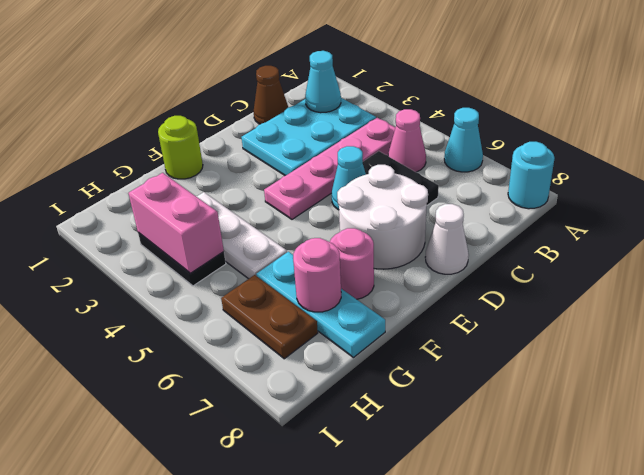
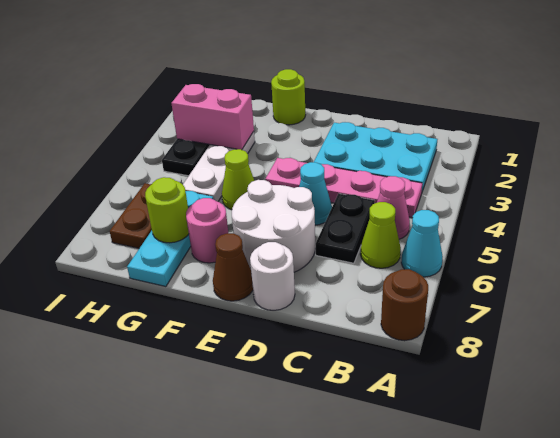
cyan round brick A8 level 1 -> brown round brick A8 level 1
cyan cone B2 level 2 -> none
none -> lime cone B6 level 1
brown cone C1 level 1 -> brown cone E8 level 1
white cone D8 level 1 -> white round brick D8 level 1
none -> lime cone F5 level 1
pink round brick G7 level 2 -> lime round brick G7 level 2
pink brick H3:H4 level 2 -> pink brick G3:H3 level 2

